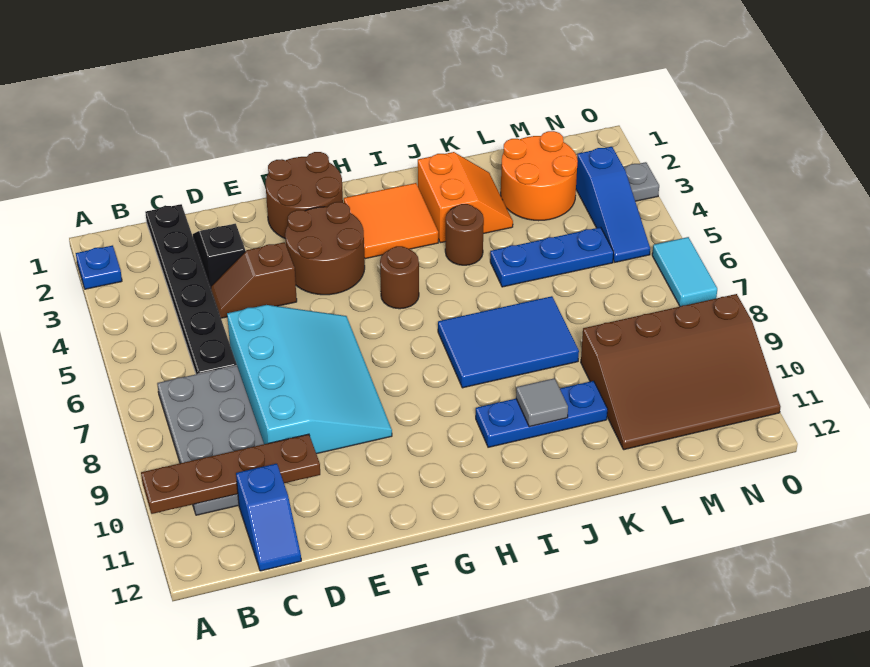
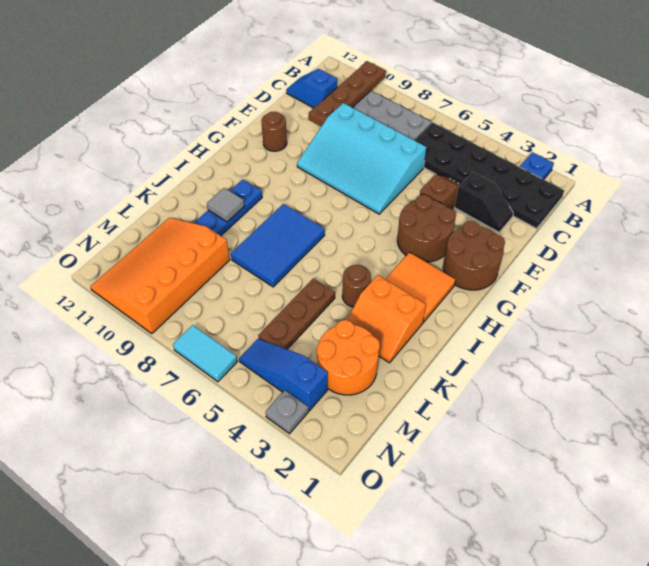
black plate C1:C6 level 1 -> black plate B1:C6 level 1
brown round brick H5 level 1 -> brown round brick F11 level 1
blue plate K5:M5 level 1 -> brown plate K5:M5 level 1
brown slope L9:O11 level 1 top 9 -> orange slope L9:O11 level 1 top 9

